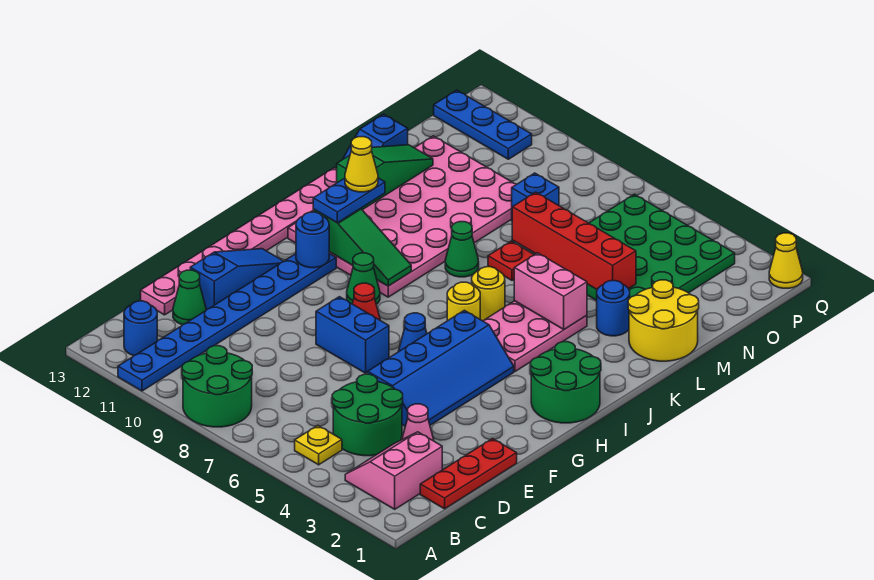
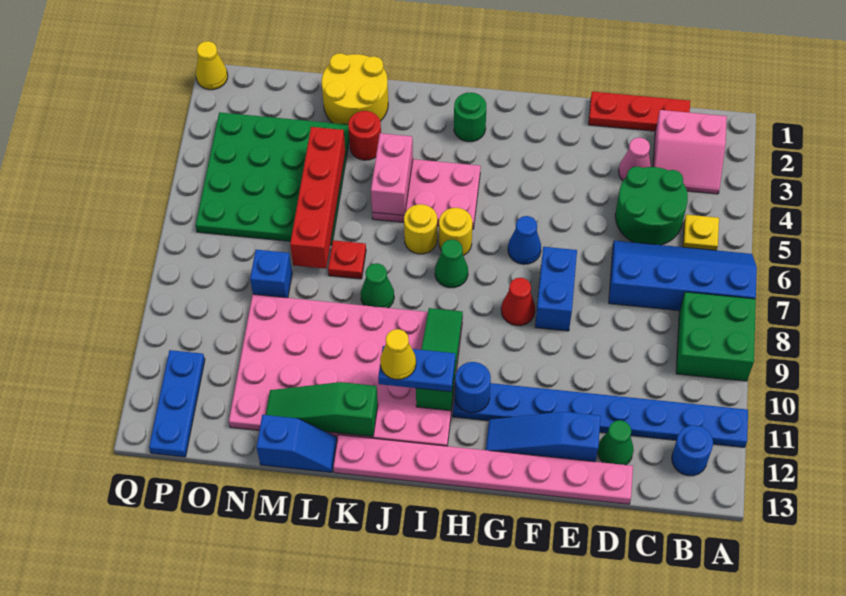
green round brick A8:B9 level 1 -> green brick A8:B9 level 1
blue slope E4:H5 level 1 top 5 -> blue slope A6:D7 level 1 top 7
green round brick H1:I2 level 1 -> green round brick I2 level 1
green cone H9 level 1 -> green cone I7 level 1
blue round brick L3 level 1 -> red round brick L3 level 1

